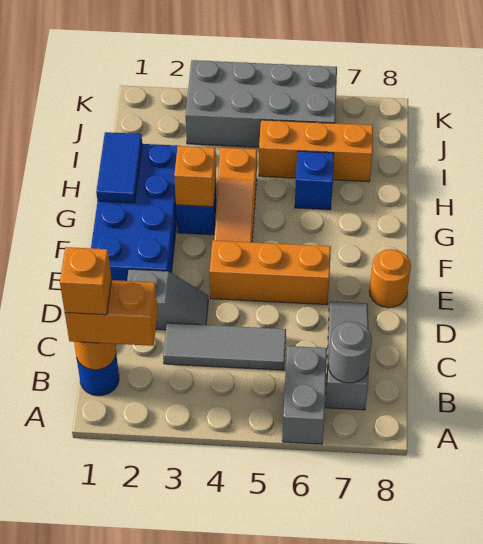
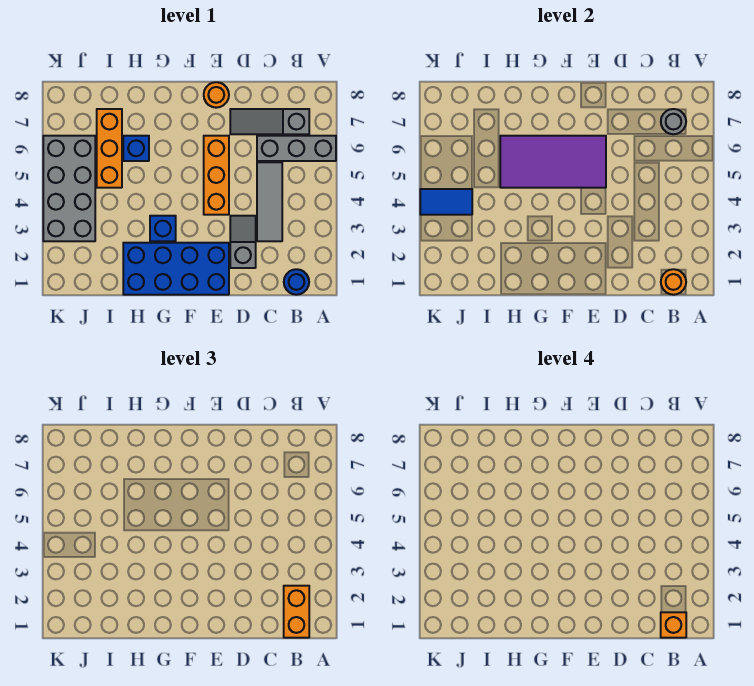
grey brick A6:B6 level 1 -> grey brick A6:C6 level 1
none -> purple tile E5:H6 level 2
orange slope F4:H4 level 1 top H -> none
blue tile G1:H1 level 2 -> blue tile J4:K4 level 2
orange brick G3 level 2 -> none

